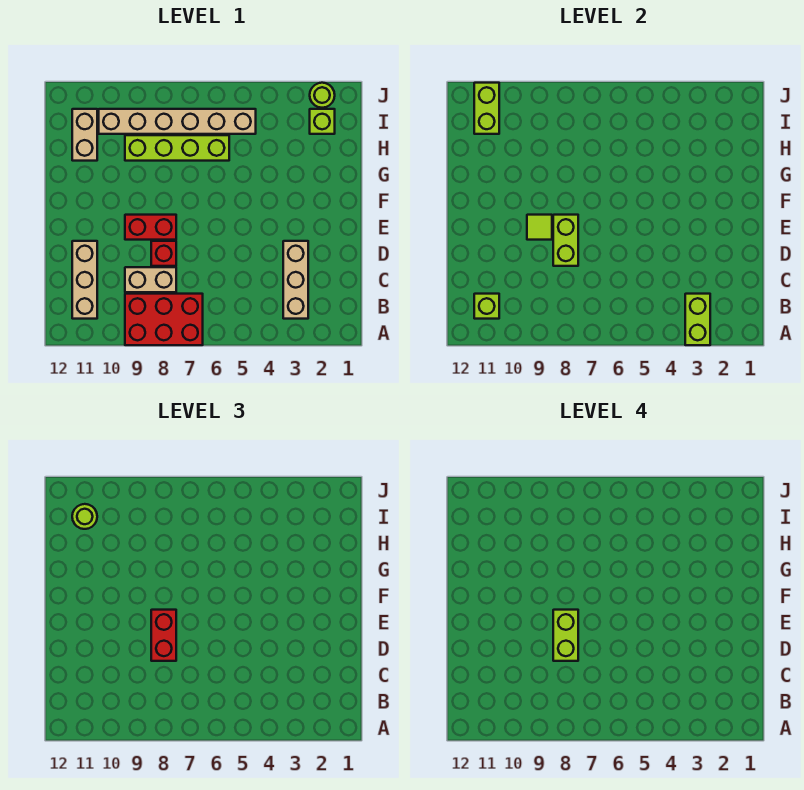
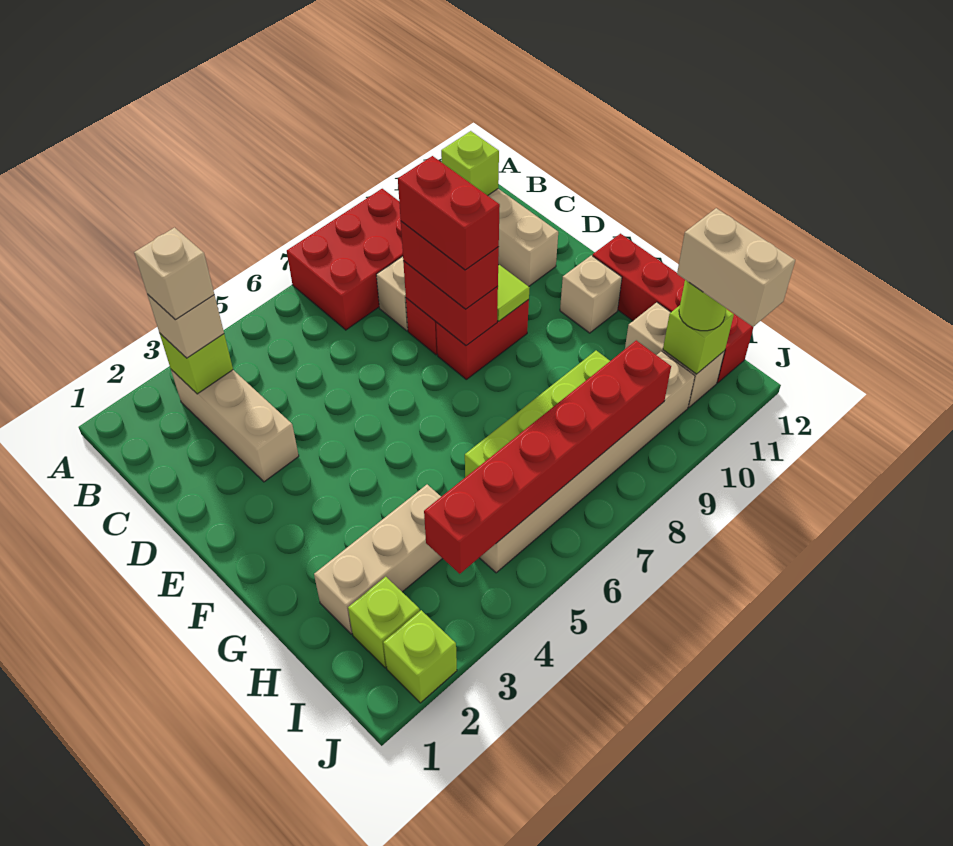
lime brick A3:B3 level 2 -> lime brick B3 level 2
none -> tan brick B3 level 3
none -> tan brick B3 level 4
lime brick D8:E8 level 2 -> red brick D8:E8 level 2
lime brick D8:E8 level 4 -> red brick D8:E8 level 4
none -> tan brick F11 level 1
none -> red brick F12:I12 level 1
none -> tan brick H2:H4 level 1
none -> red brick I4:I9 level 2
lime brick I11:J11 level 2 -> lime brick I11 level 2
none -> tan brick I11:J11 level 4
lime round brick J2 level 1 -> lime brick J2 level 1

